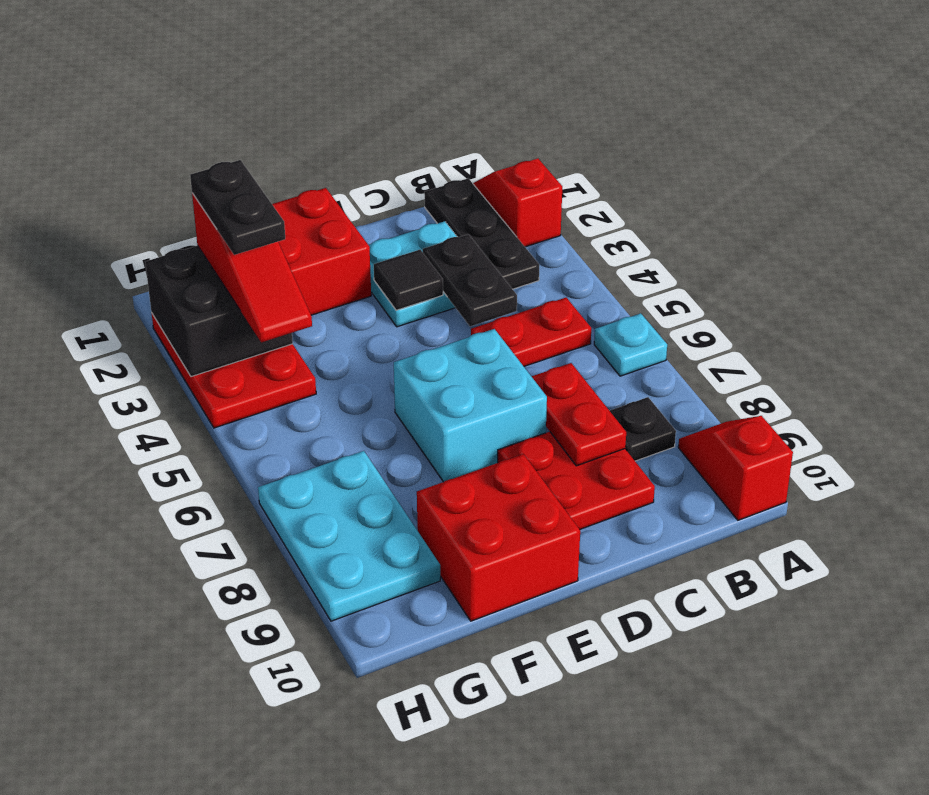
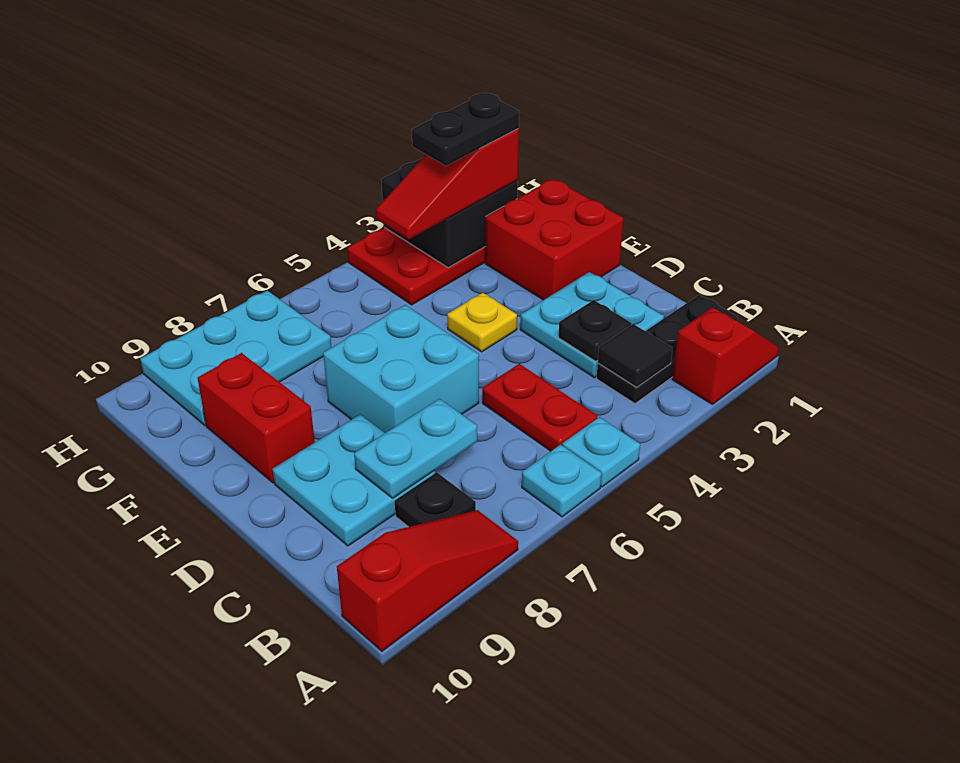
none -> cyan plate A5 level 1
red slope A9:A10 level 1 top 10 -> red slope A8:A10 level 1 top 10
black plate C3:C4 level 2 -> black plate C3 level 2
red plate C7:C8 level 2 -> cyan plate C7:C8 level 2
red plate C8:D9 level 1 -> cyan plate C8:D9 level 1
black tile D3 level 2 -> black tile B3 level 2
none -> yellow plate E4 level 1
red brick E9:F10 level 1 -> red brick E9:F9 level 1

